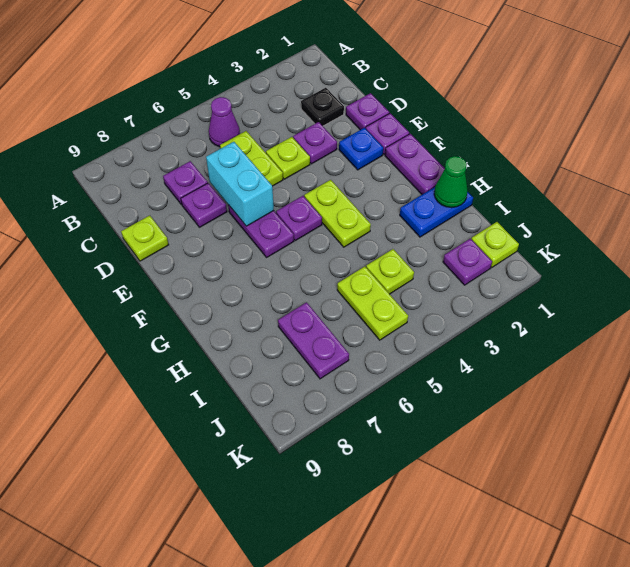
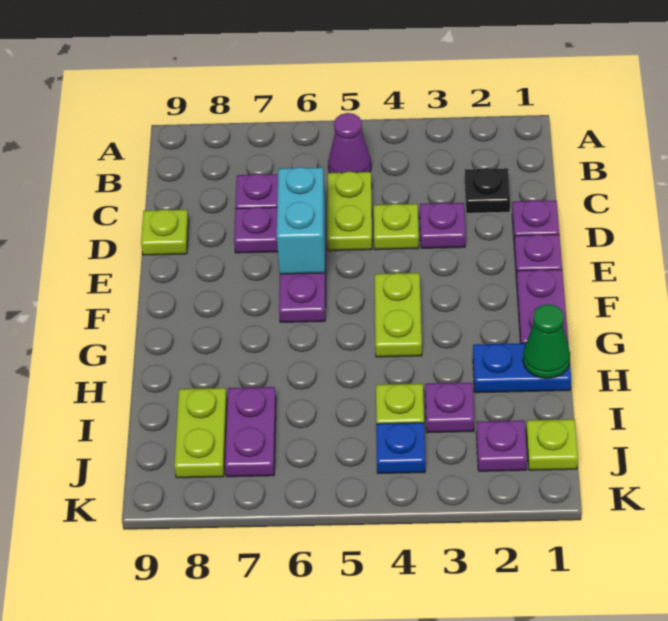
blue plate E2 level 1 -> blue plate J4 level 1
purple plate F5 level 1 -> purple plate I3 level 1
lime plate I5:J5 level 1 -> lime plate I8:J8 level 1

